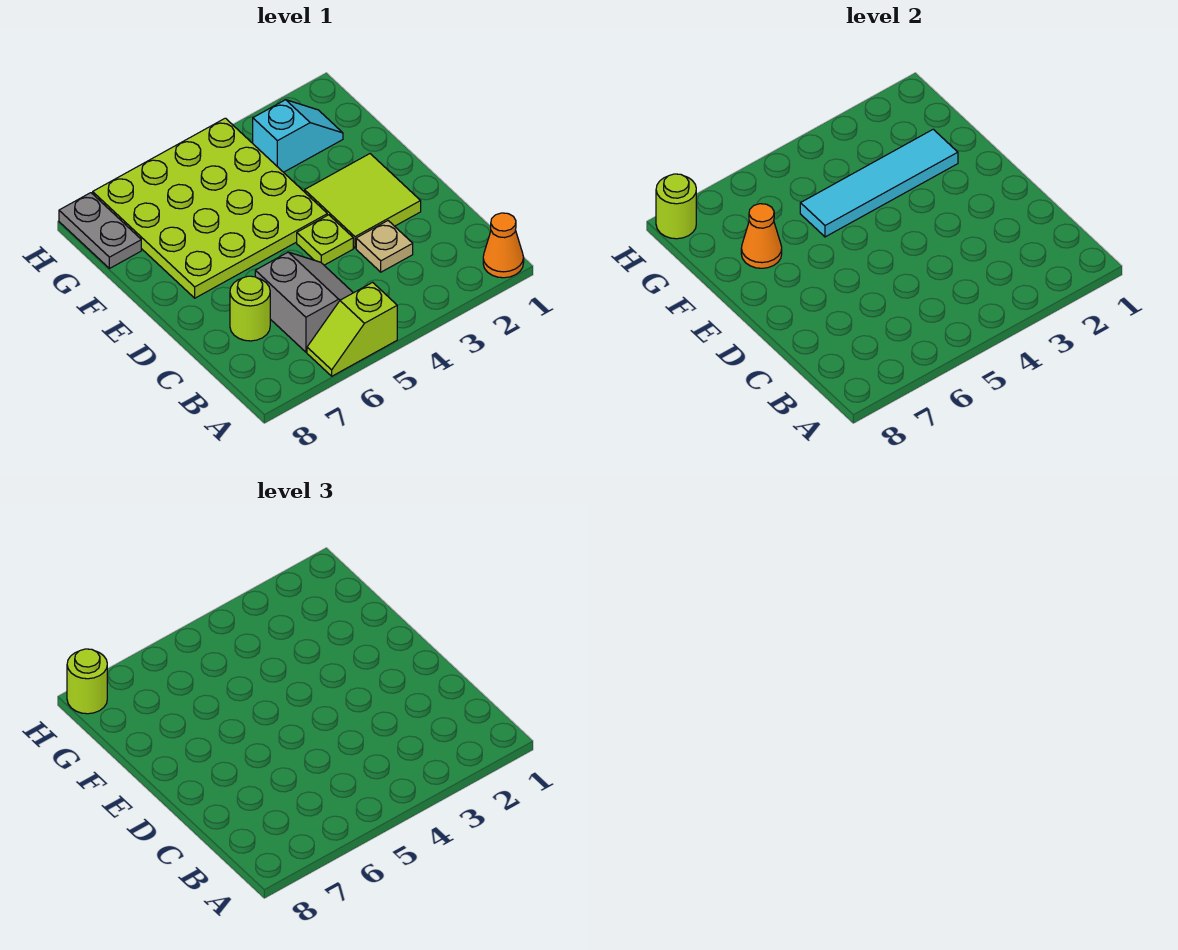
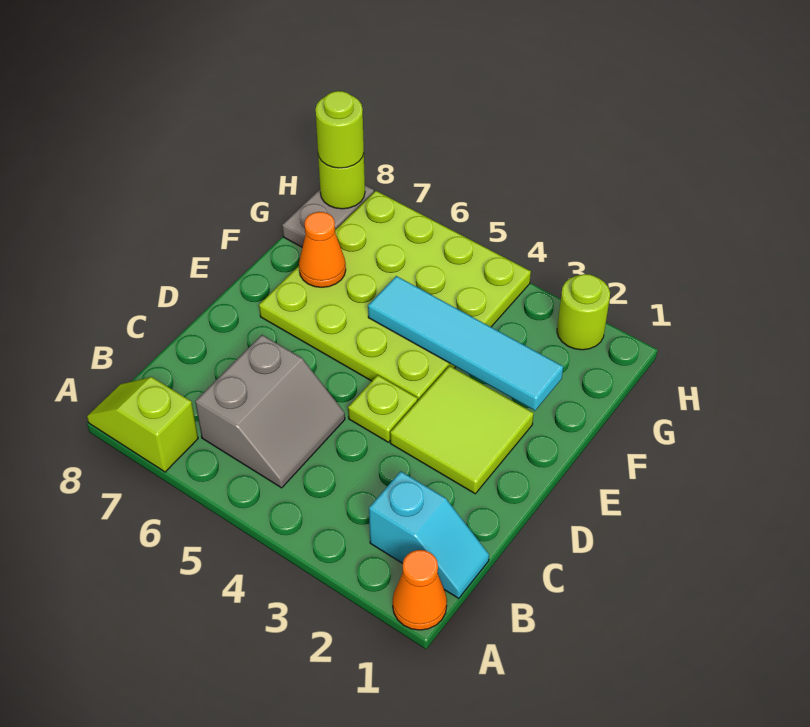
lime slope A5:A6 level 1 top 5 -> lime slope A7:A8 level 1 top 7
tan plate C3 level 1 -> none
lime round brick C7 level 1 -> lime round brick H2 level 1
cyan slope G2:G3 level 1 top 3 -> cyan slope B1:B2 level 1 top 2

